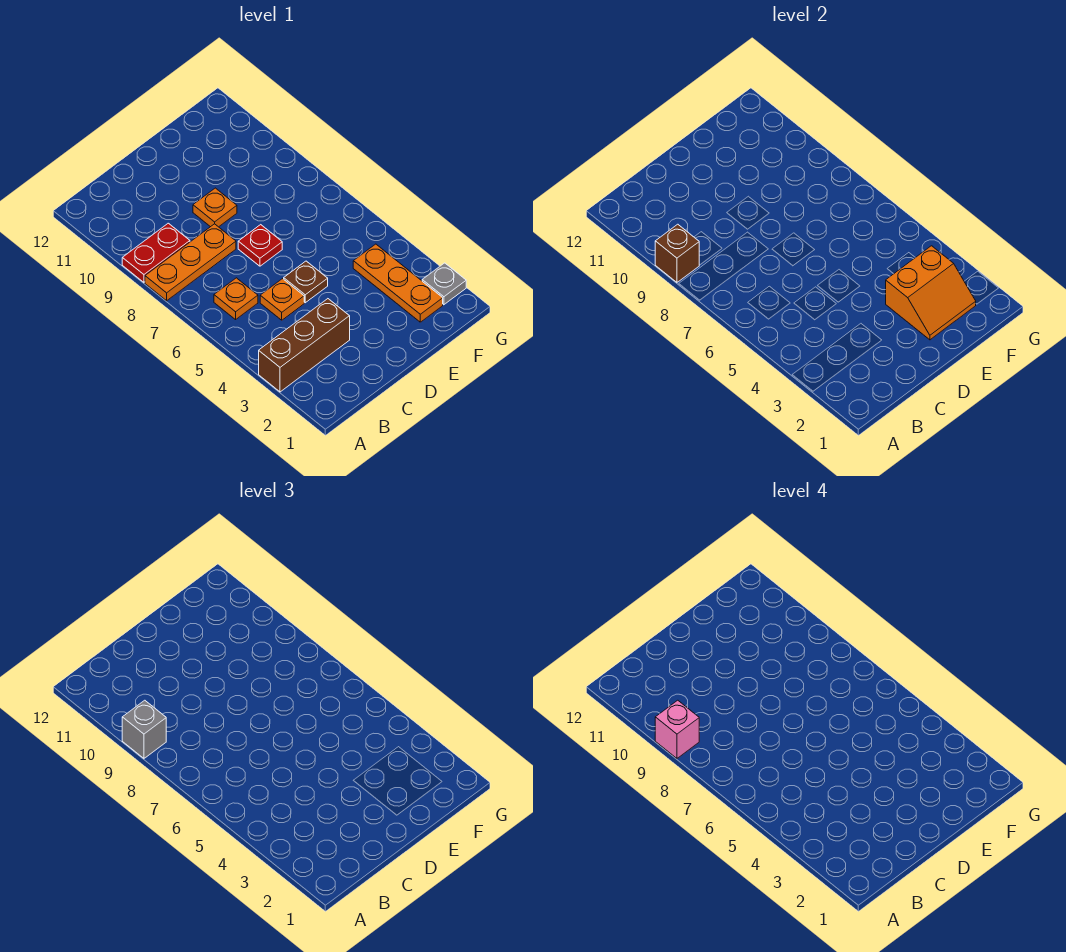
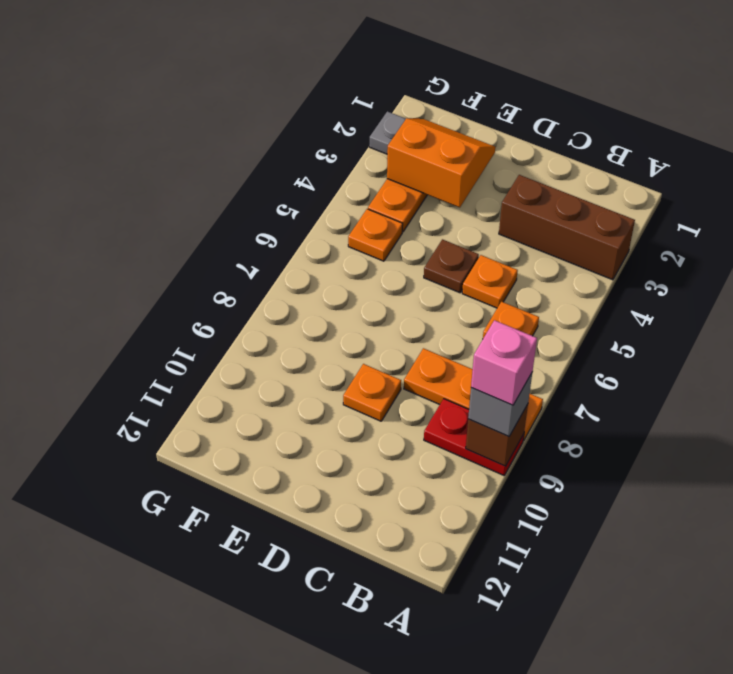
red plate D7 level 1 -> none
none -> orange plate F5 level 1

